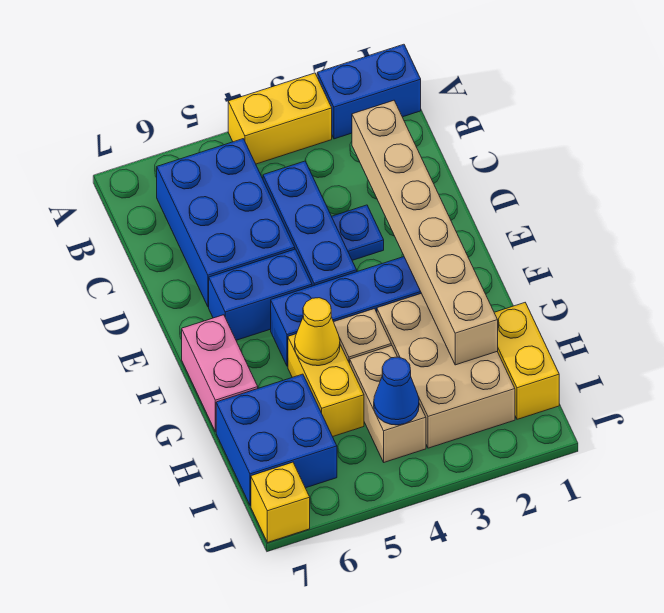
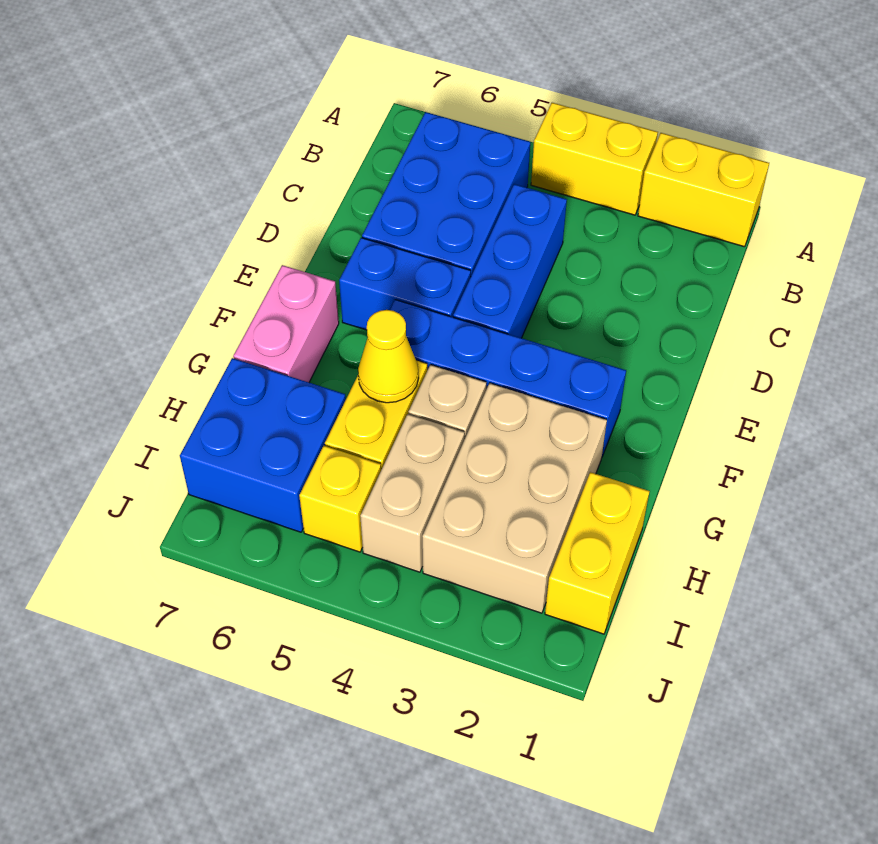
blue brick A1:A2 level 1 -> yellow brick A1:A2 level 1
tan brick C2:H2 level 2 -> none
blue plate D3 level 1 -> none
blue cone I4 level 2 -> none
yellow brick J7 level 1 -> yellow brick I5 level 1

